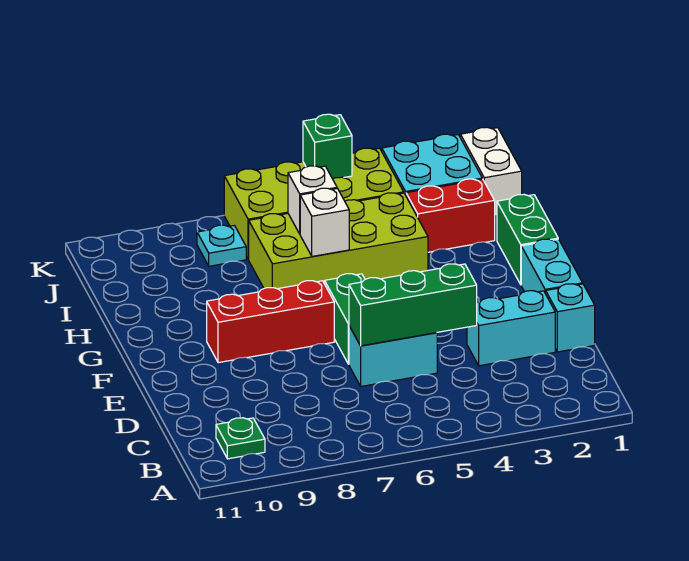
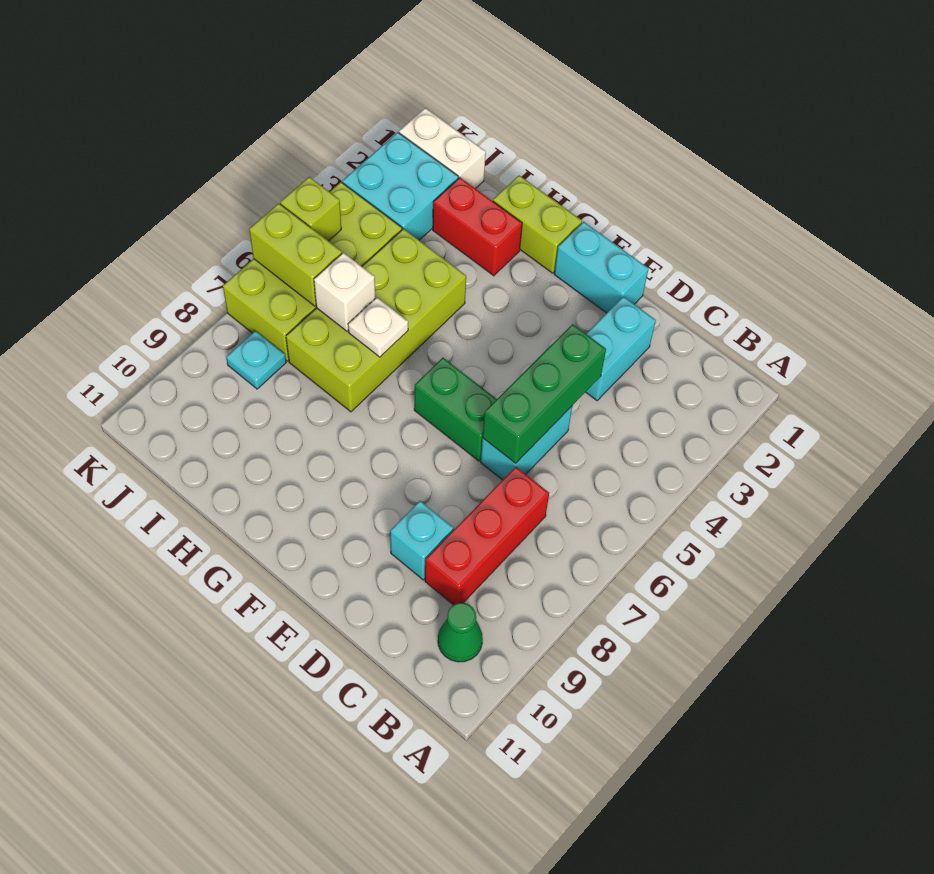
green plate B10 level 1 -> green cone B10 level 1
cyan brick D1 level 1 -> cyan brick D9 level 1
red brick F7:F9 level 1 -> red brick C7:C9 level 1
green brick G1:H1 level 1 -> lime brick G1:H1 level 1
white brick H6 level 2 -> white plate H6 level 2
red brick I2:I3 level 1 -> red brick H2:I2 level 1
none -> lime brick J6:K6 level 2
green brick K5 level 2 -> lime brick K5 level 2

